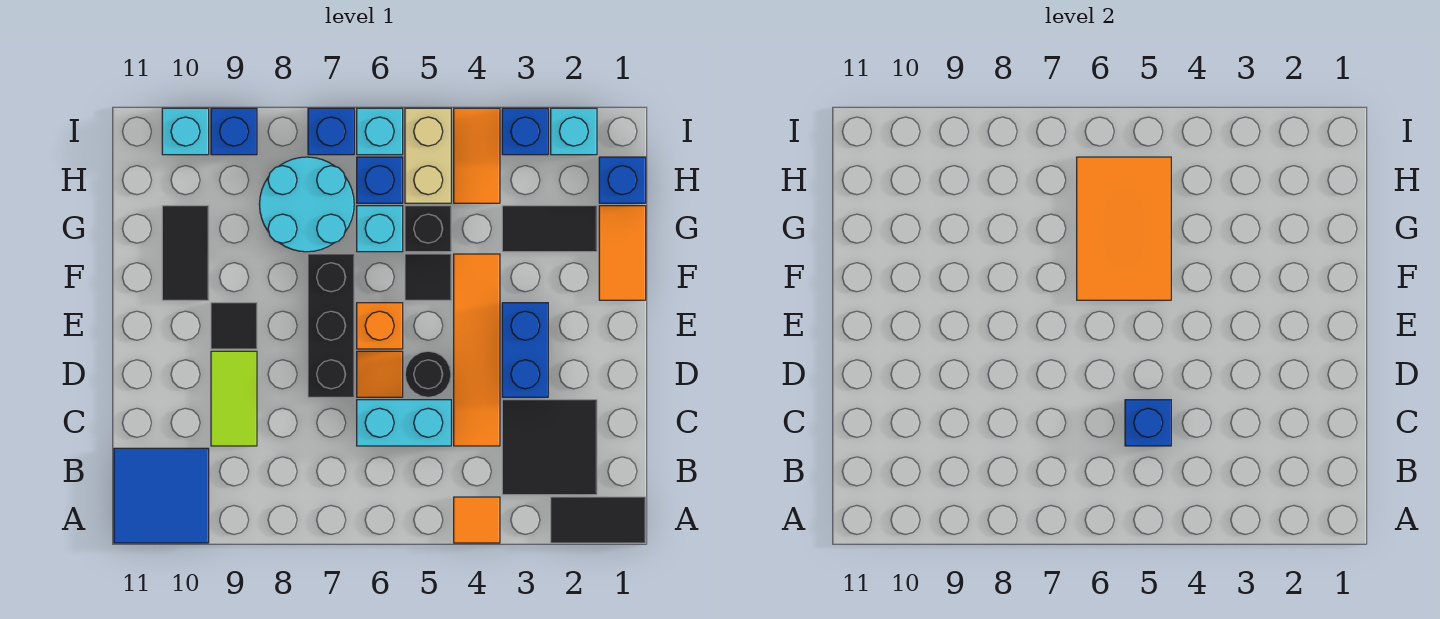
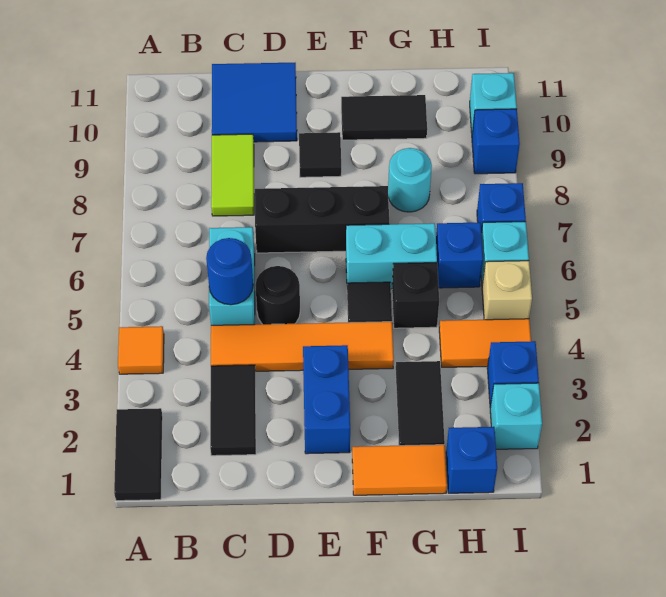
blue tile A10:B11 level 1 -> blue tile C10:D11 level 1
black tile B2:C3 level 1 -> black tile C2:C3 level 1
blue brick C5 level 2 -> blue round brick C5 level 2
lime tile C9:D9 level 1 -> lime tile C8:C9 level 1
blue brick D3:E3 level 1 -> blue brick E2:E3 level 1
orange tile D6 level 1 -> none
orange brick E6 level 1 -> none
orange tile F5:H6 level 2 -> none
cyan brick G6 level 1 -> cyan brick F6:G6 level 1
cyan round brick G7:H8 level 1 -> cyan round brick G8 level 1
tan brick H5:I5 level 1 -> tan brick I5 level 1

